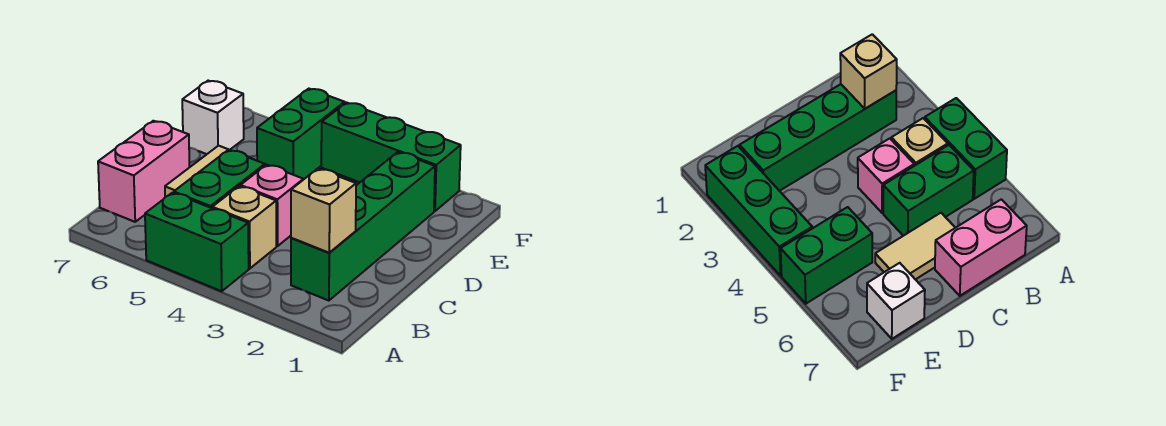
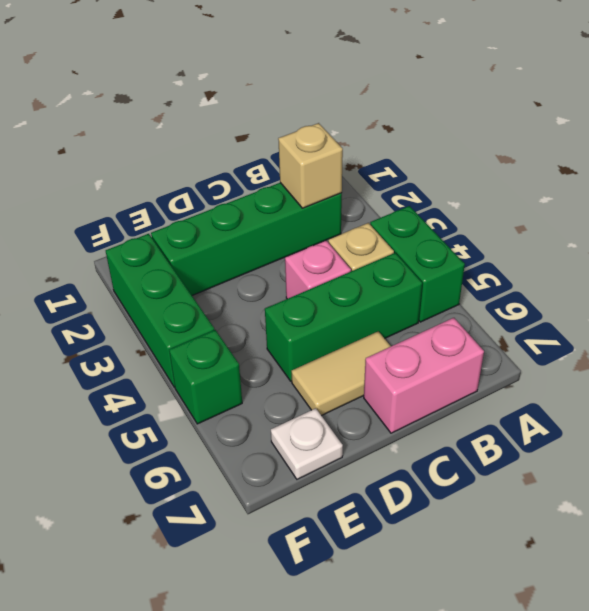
green brick B5:C5 level 1 -> green brick B5:D5 level 1
green brick E5:F5 level 1 -> green brick F5 level 1
white brick E7 level 1 -> white plate E7 level 1

